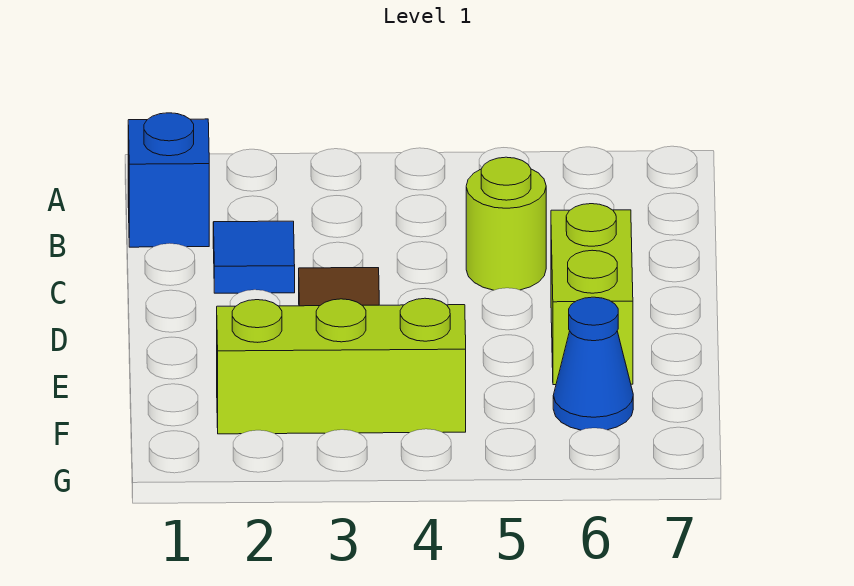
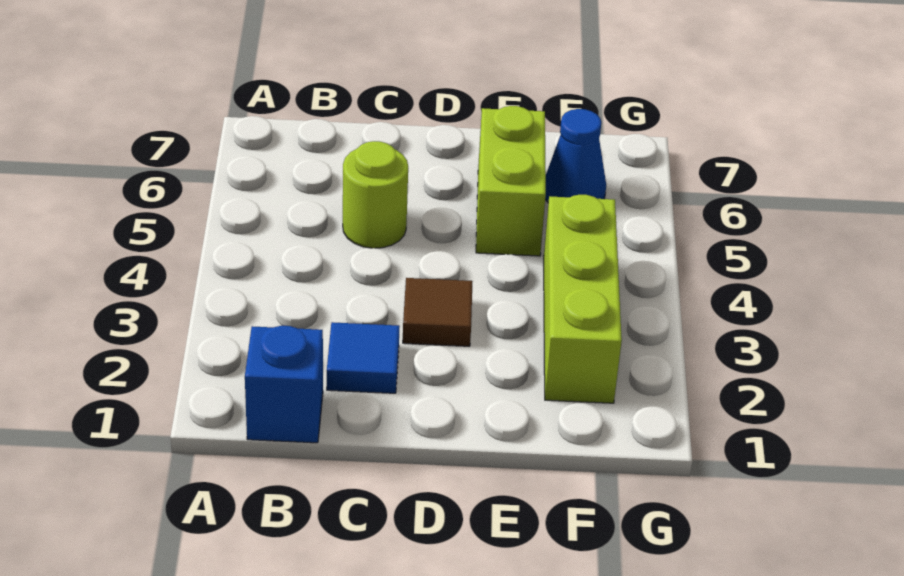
lime brick D6:E6 level 1 -> lime brick E5:E6 level 1

